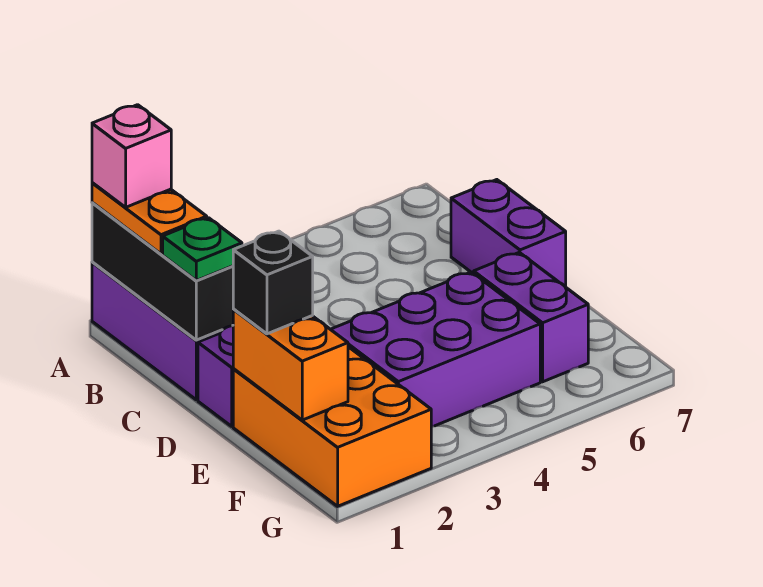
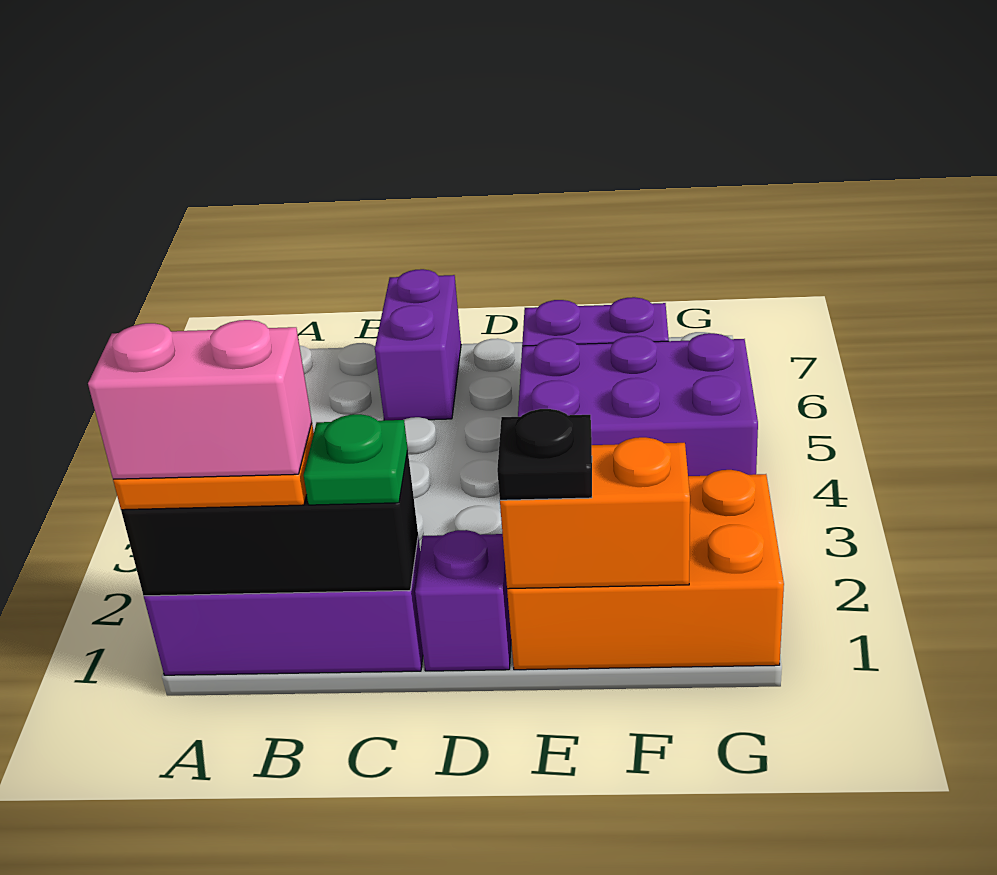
pink brick A1 level 4 -> pink brick A1:B1 level 4
purple brick C7:D7 level 1 -> purple brick C6:C7 level 1
black brick E1 level 3 -> black plate E1 level 3
purple brick E3:F5 level 1 -> purple brick E4:G5 level 1

